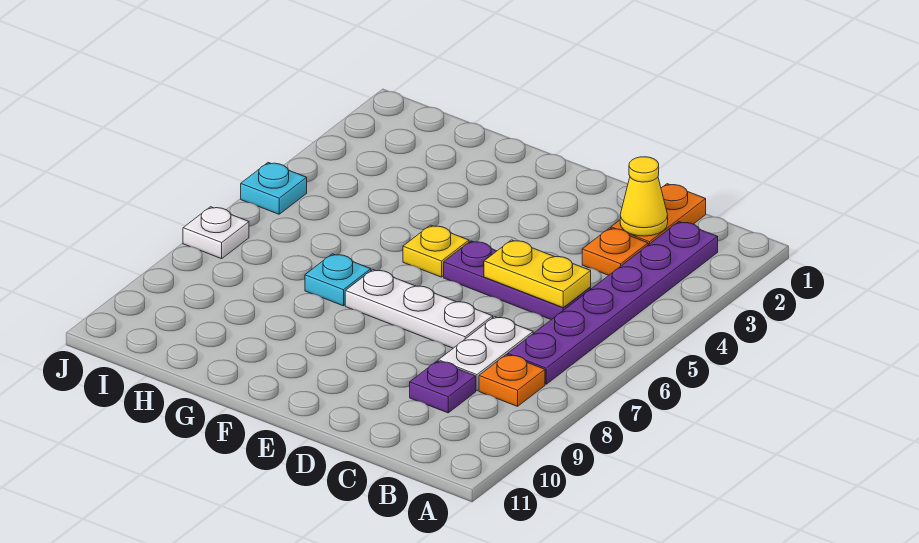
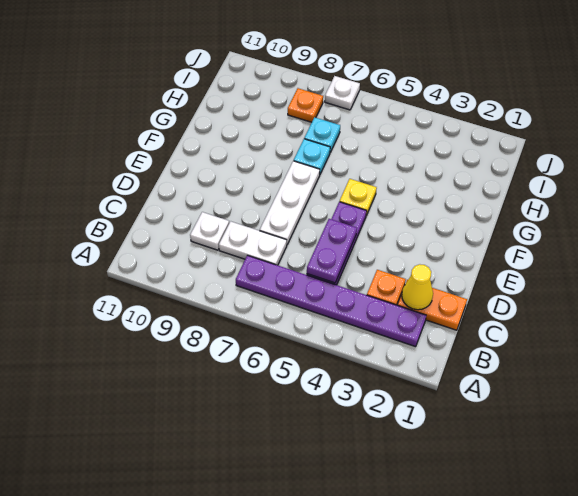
orange plate B8 level 1 -> orange plate I8 level 1
yellow plate C5:D5 level 2 -> purple plate C5:D5 level 2
purple plate C9 level 1 -> white plate C9 level 1
cyan plate J5 level 1 -> cyan plate H7 level 1

